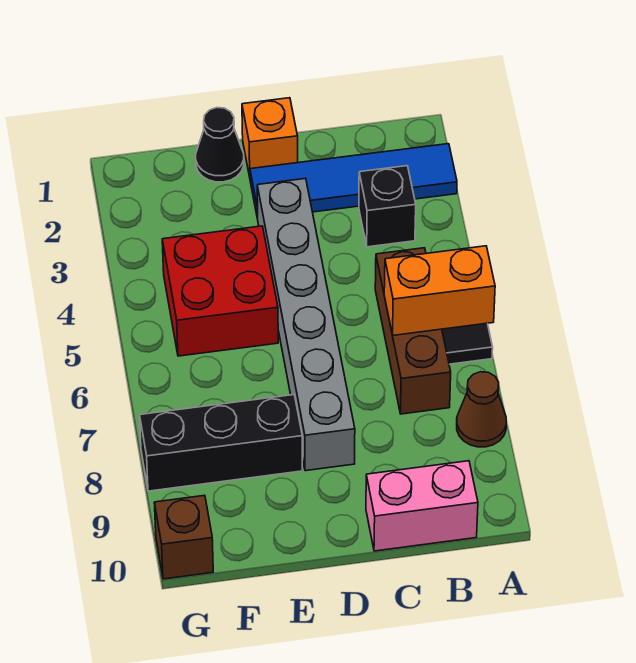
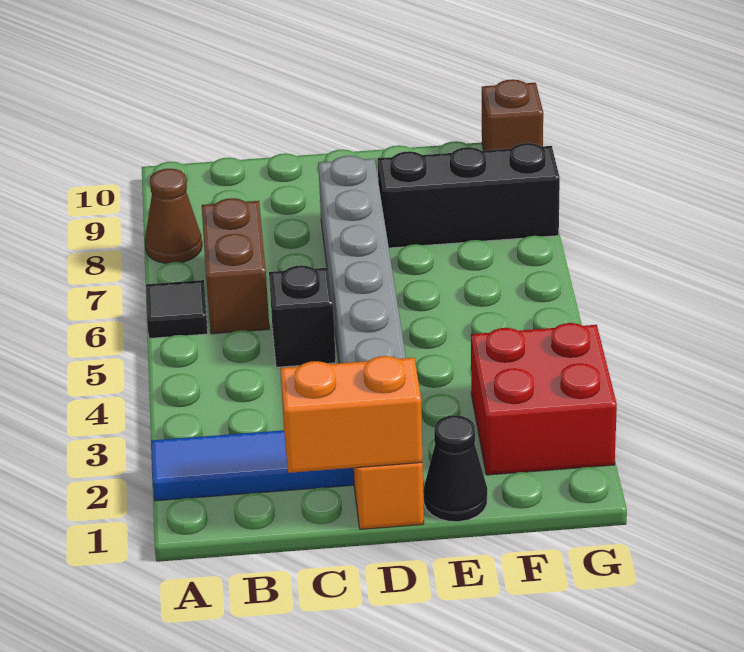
orange brick A6:B6 level 2 -> orange brick C1:D1 level 2
black brick B3 level 1 -> black brick C5 level 1
brown brick B5:B7 level 1 -> brown brick B6:B7 level 1
pink brick B10:C10 level 1 -> none
red brick E4:F5 level 1 -> red brick F2:G3 level 1

